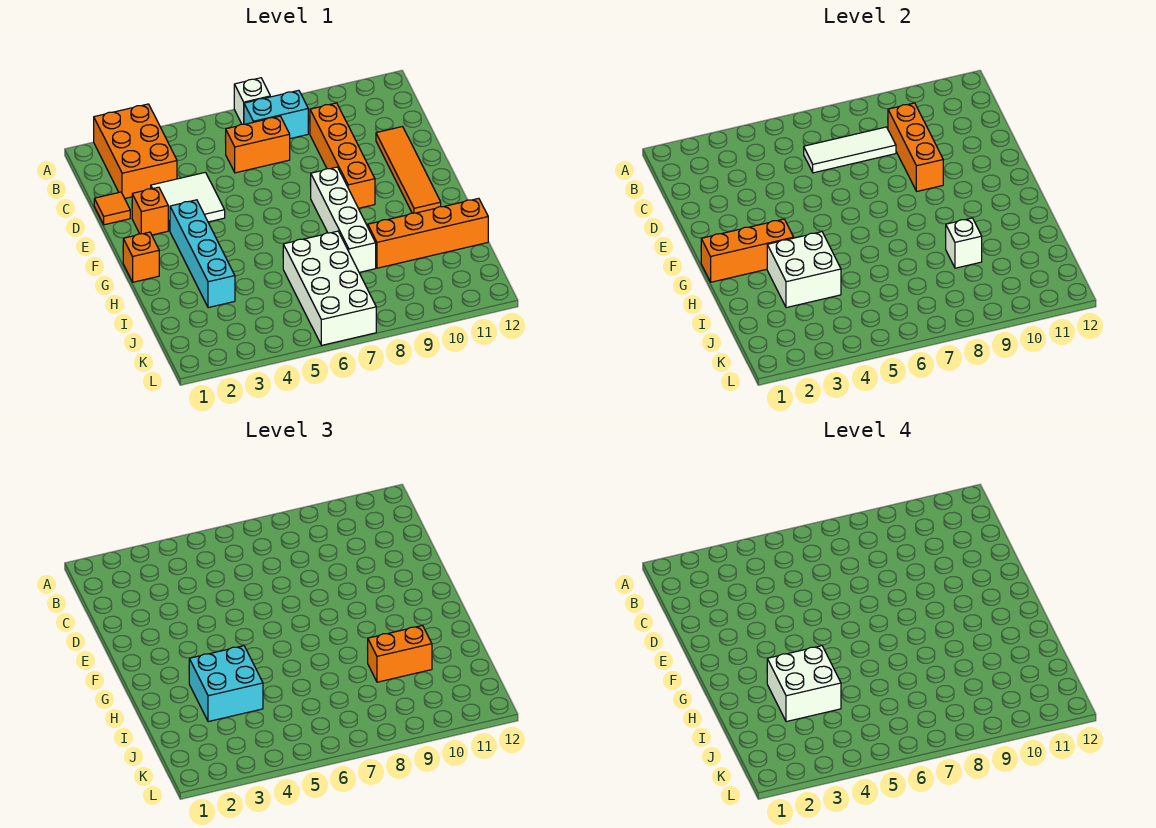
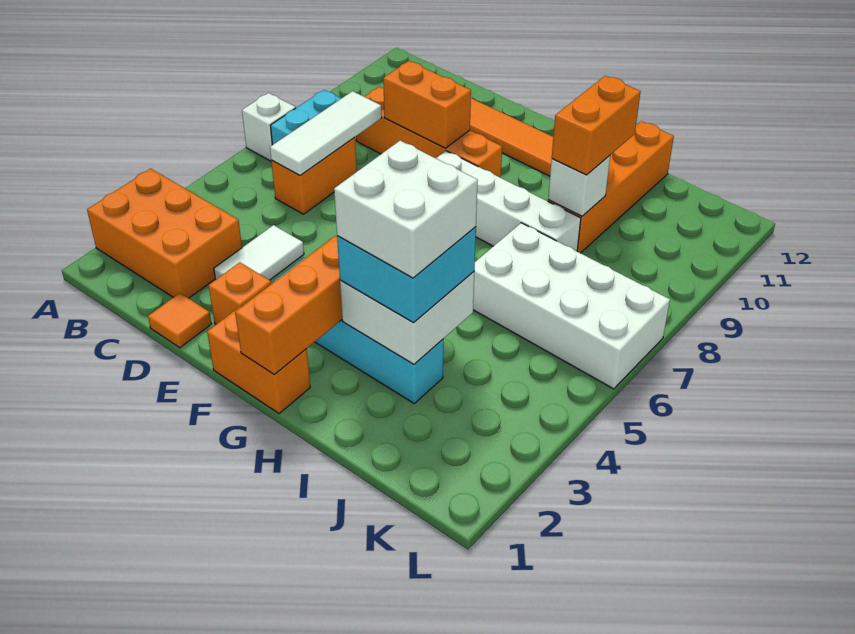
orange brick C9:E9 level 2 -> orange brick D9:E9 level 2
white tile D3:E4 level 1 -> white tile D3:D4 level 1
orange brick G1 level 1 -> orange brick F1:G1 level 1

